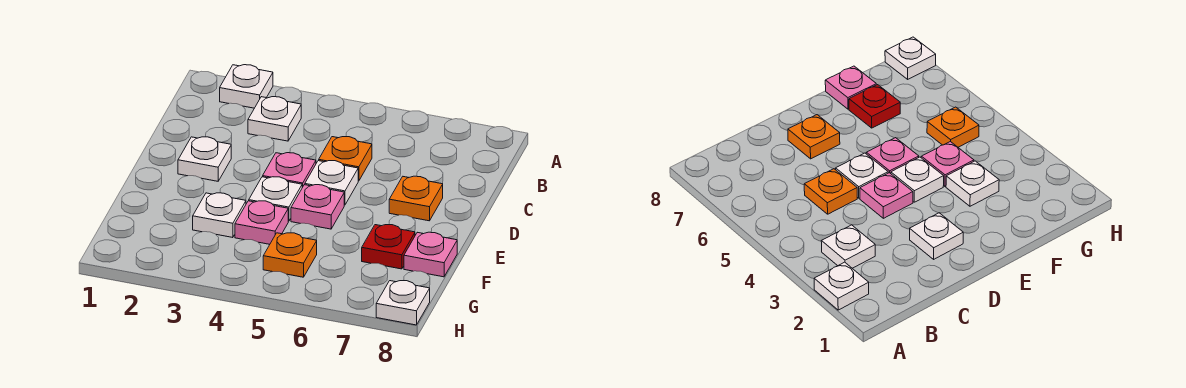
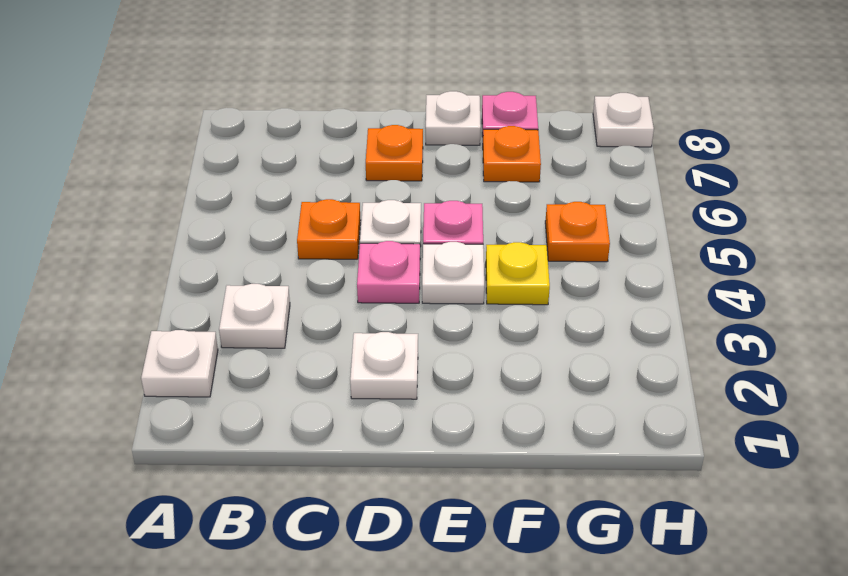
white plate F3 level 1 -> white plate E8 level 1
pink plate F4 level 1 -> yellow plate F4 level 1
red plate F7 level 1 -> orange plate F7 level 1

